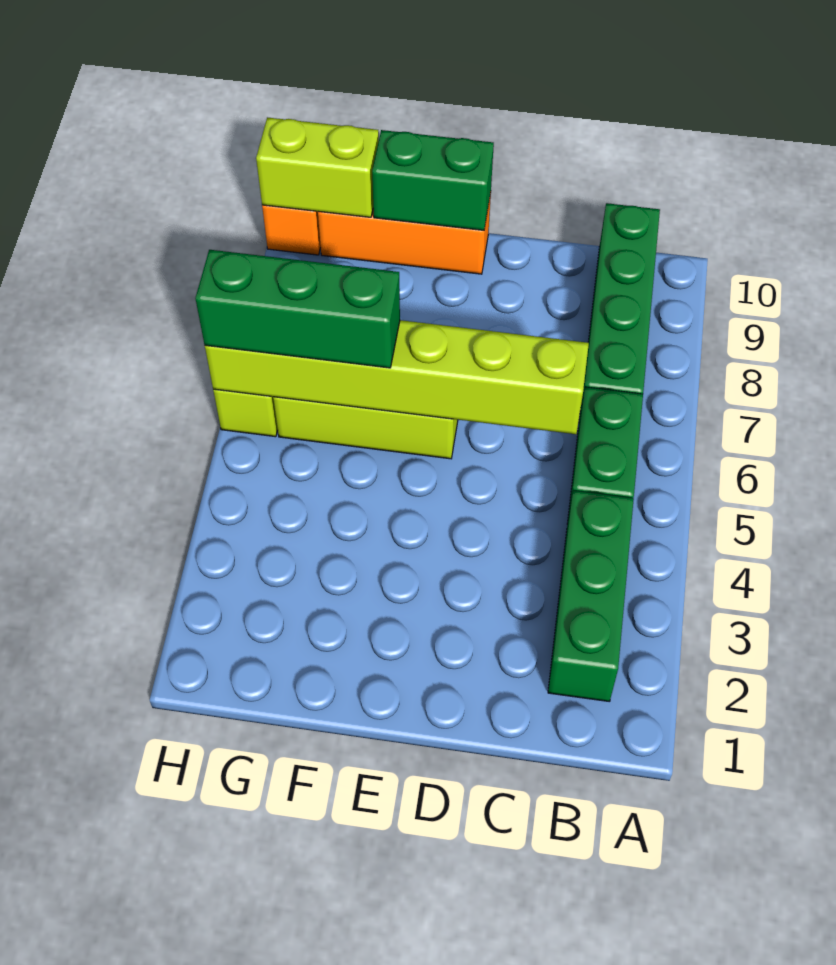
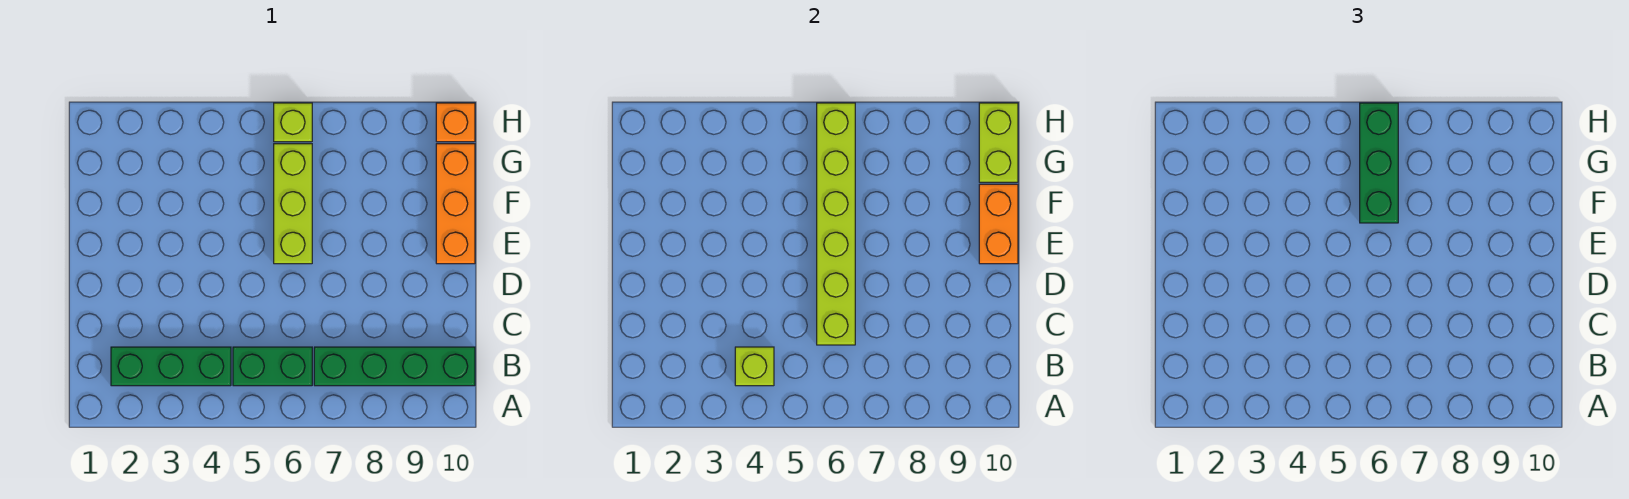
none -> lime brick B4 level 2
green brick E10:F10 level 2 -> orange brick E10:F10 level 2

